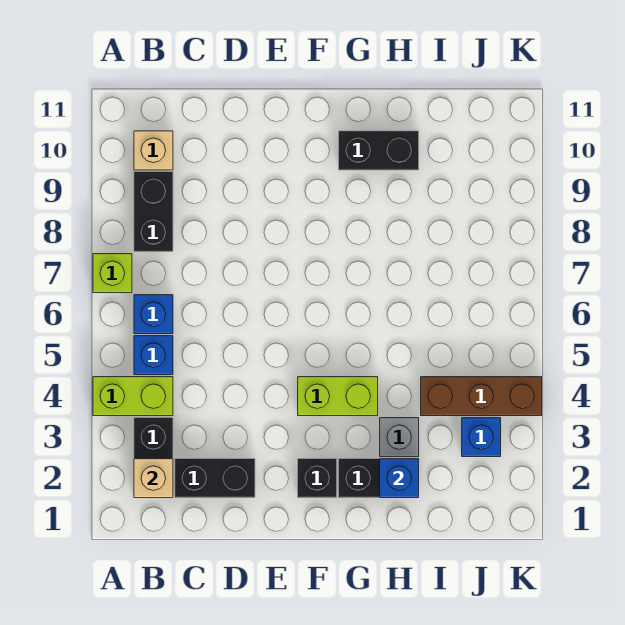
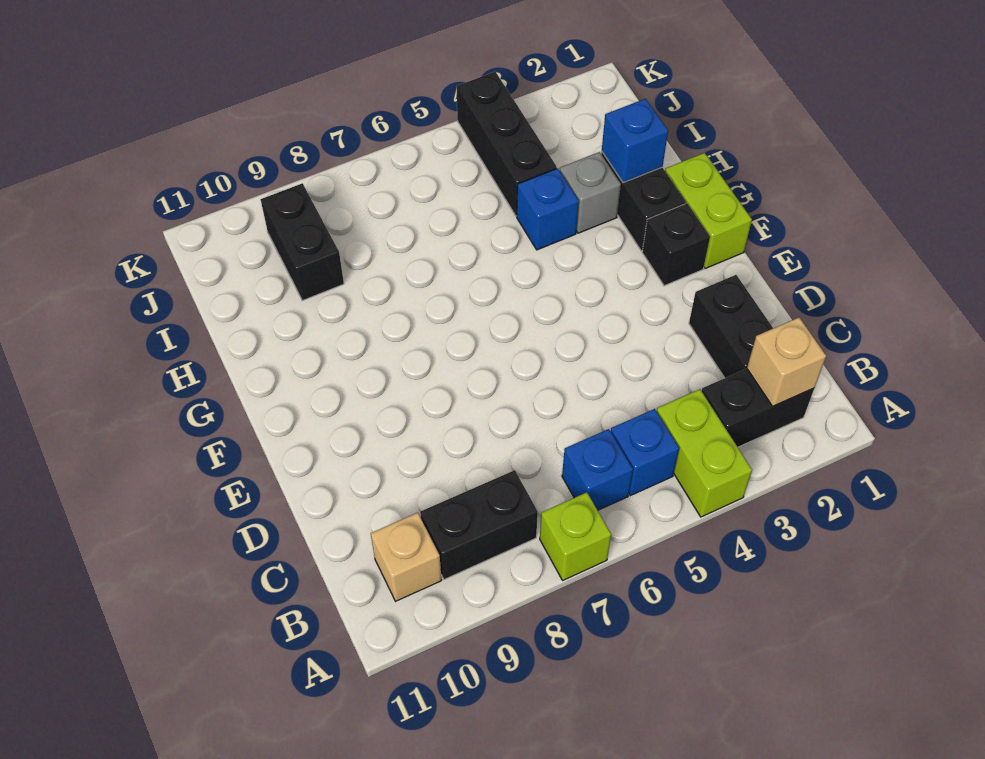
lime brick F4:G4 level 1 -> lime brick F1:G1 level 1
black brick G10:H10 level 1 -> black brick I9:J9 level 1
brown brick I4:K4 level 1 -> black brick I4:K4 level 1
blue brick J3 level 1 -> blue brick H4 level 1

